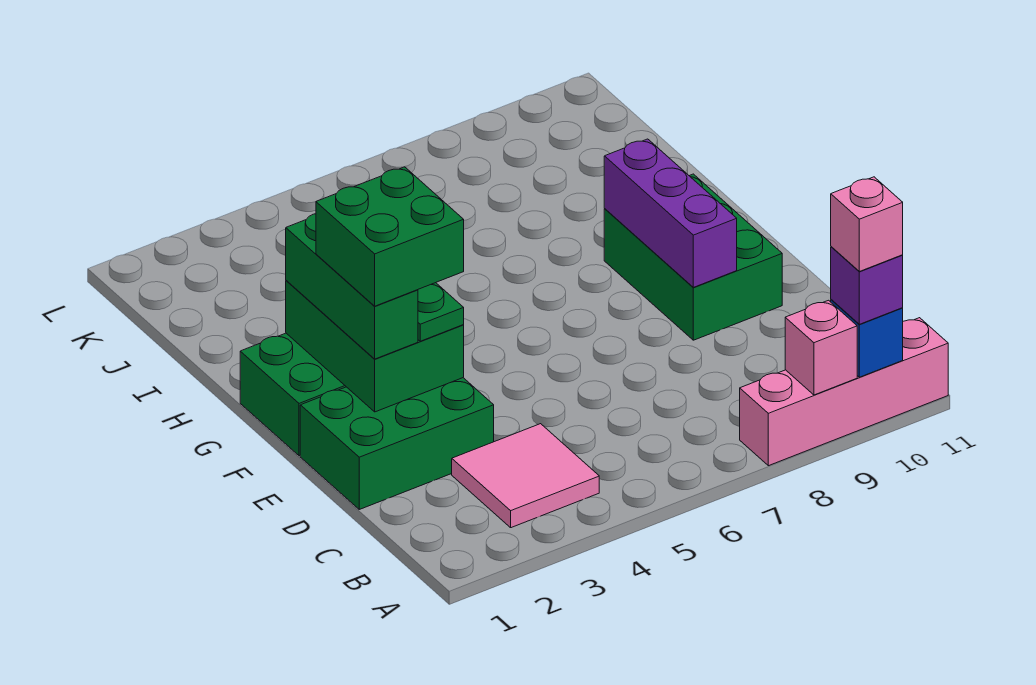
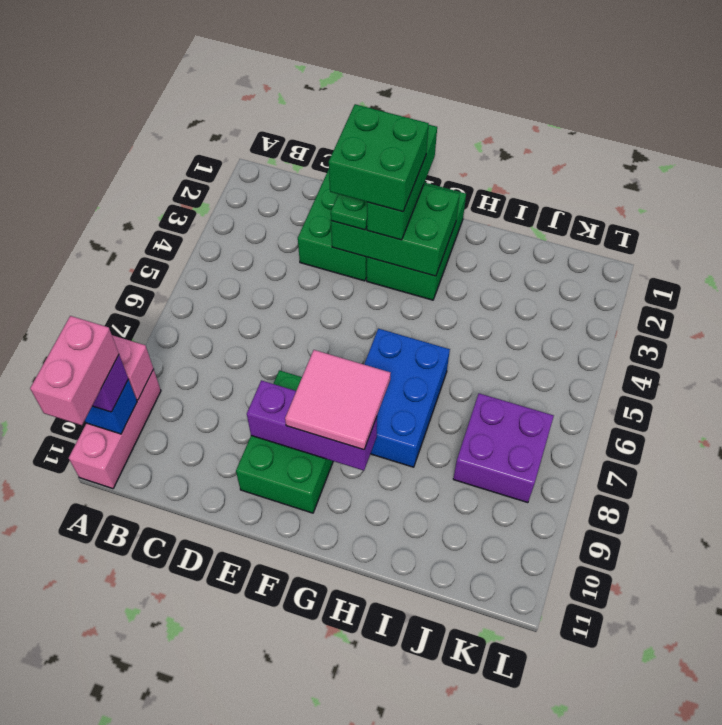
pink brick A8:A11 level 1 -> pink brick A9:A11 level 1
pink brick A10 level 4 -> pink brick A10:A11 level 4
pink tile B3:C4 level 1 -> pink tile F8:G9 level 3
green brick E2:G2 level 3 -> green brick F1:F3 level 3
green brick E9:G10 level 1 -> green brick E8:F10 level 1
none -> blue brick G6:H8 level 1
none -> purple brick J7:K8 level 1

